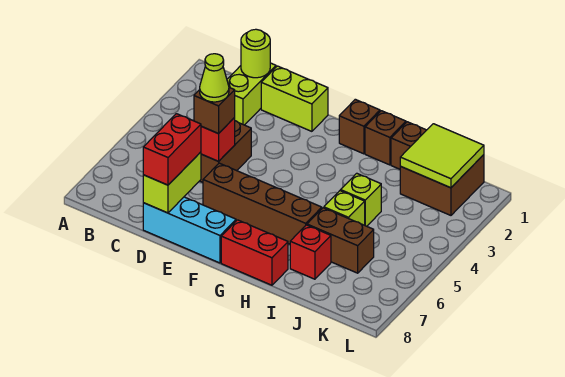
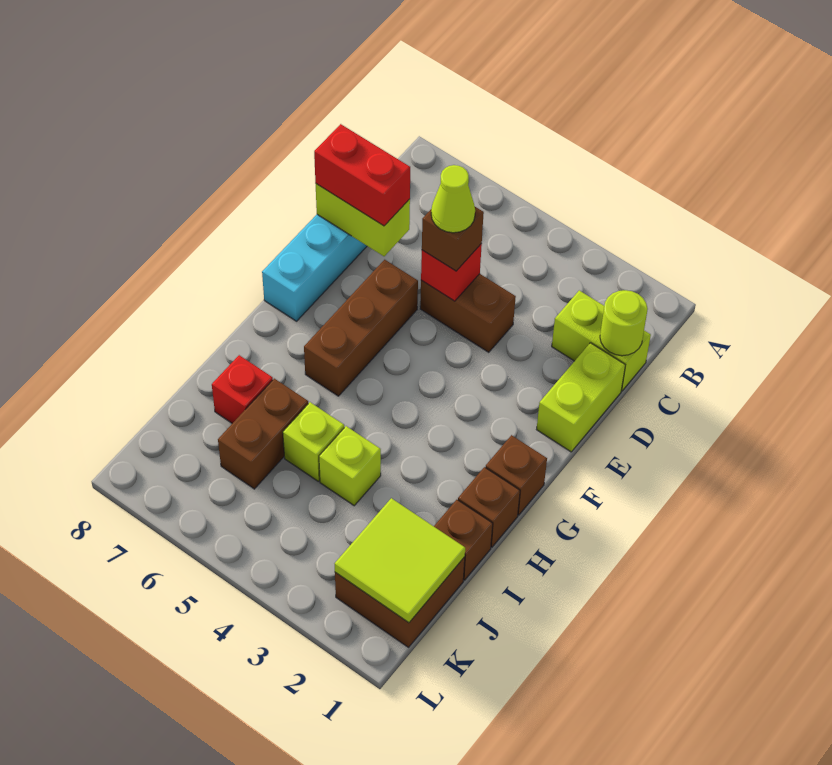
brown brick E6:H6 level 1 -> brown brick E6:G6 level 1
red brick G8:H8 level 1 -> none

